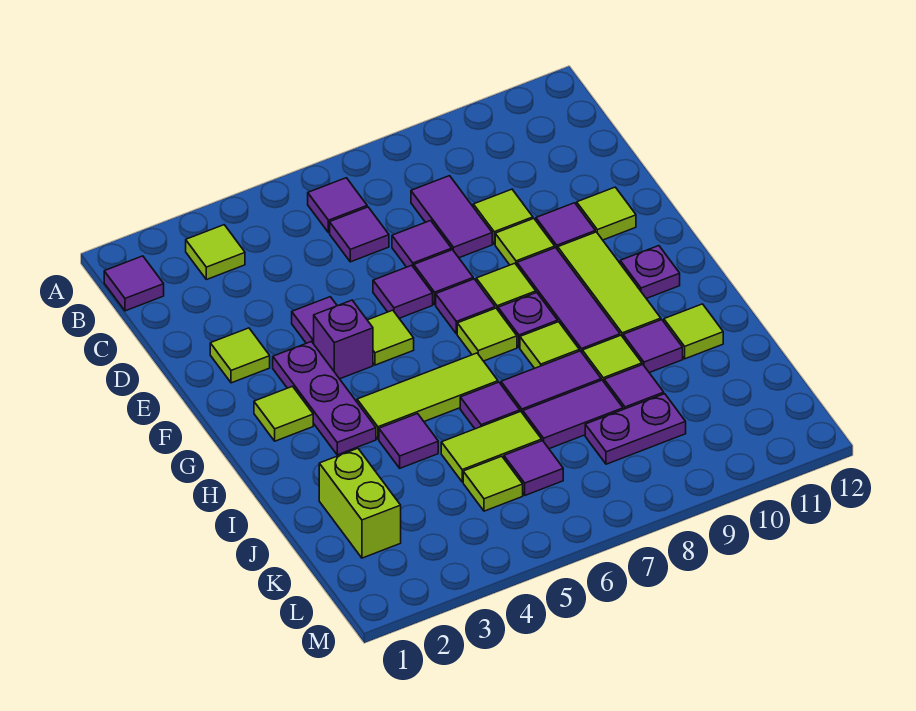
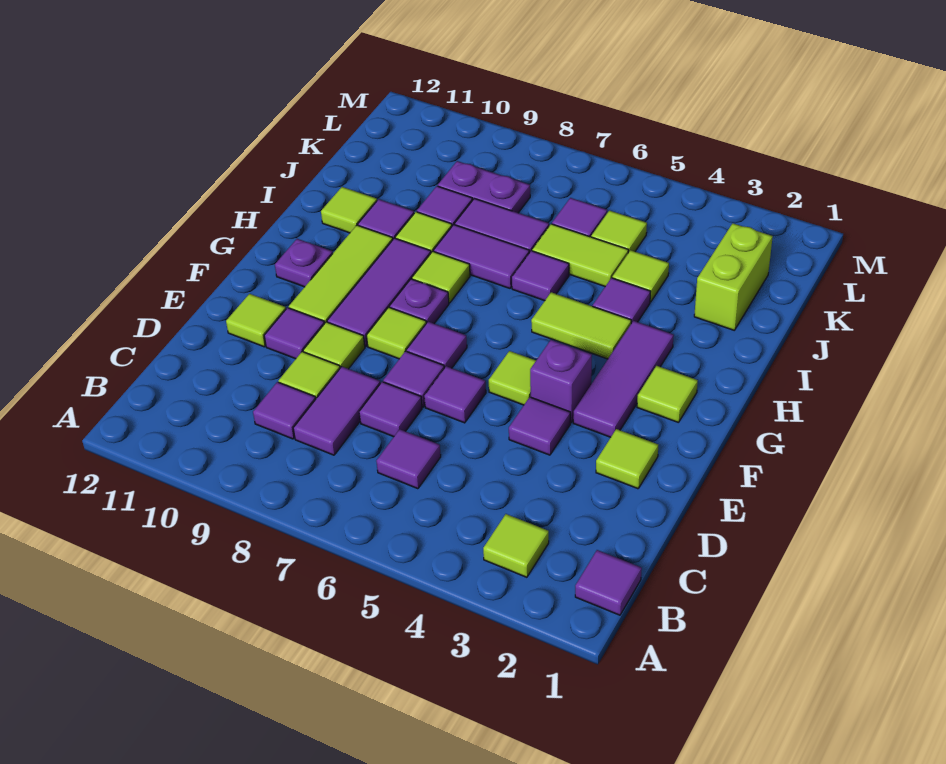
purple tile B6 level 1 -> purple tile C9 level 1
purple plate F3:H3 level 1 -> purple tile F3:H3 level 1
lime tile G7 level 1 -> lime tile J4 level 1
lime tile H4:H6 level 1 -> lime tile H4:H5 level 1

